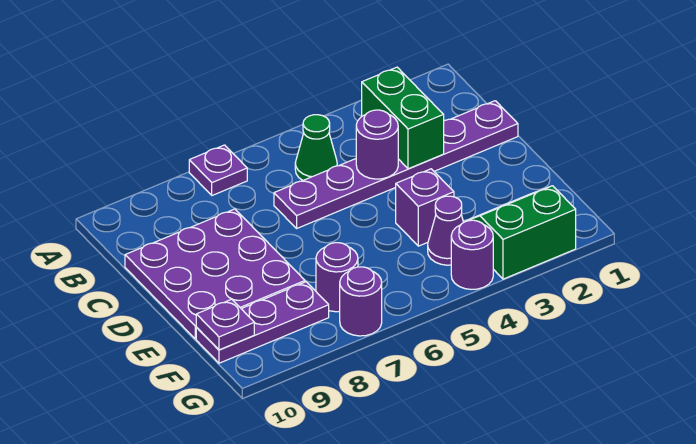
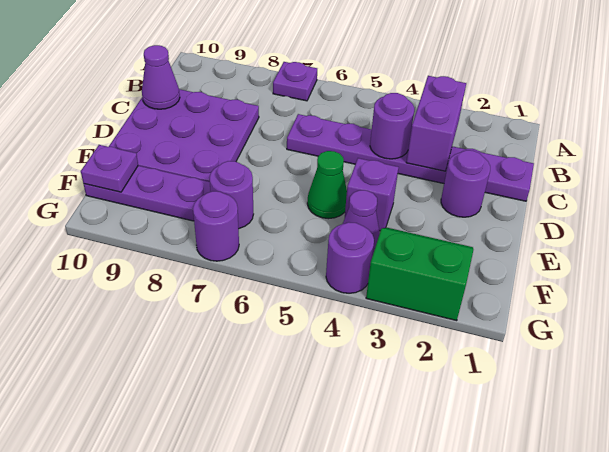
green brick B3:C3 level 2 -> purple brick B3:C3 level 2
green cone B5 level 1 -> green cone E5 level 1
none -> purple cone C10 level 2
none -> purple round brick D2 level 1

